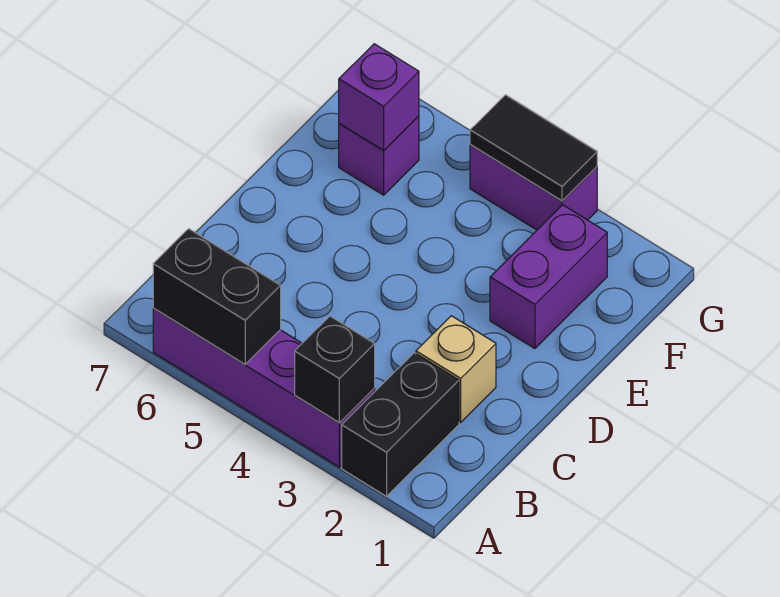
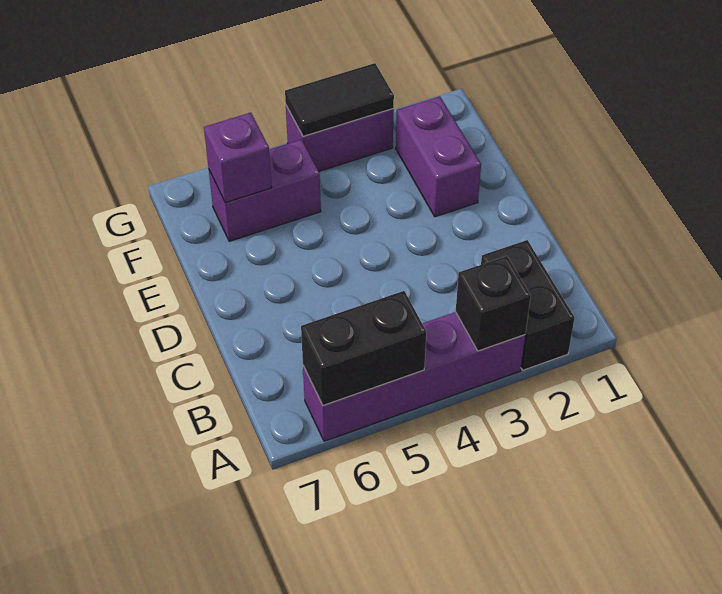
tan brick C2 level 1 -> none
purple brick F6 level 1 -> purple brick F5:F6 level 1

